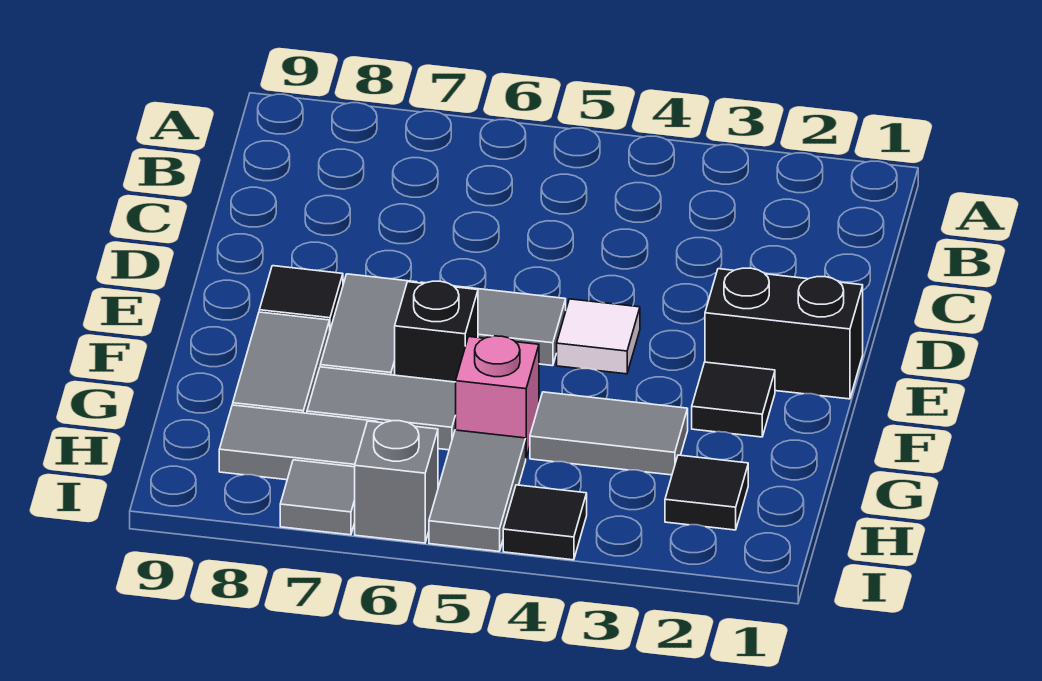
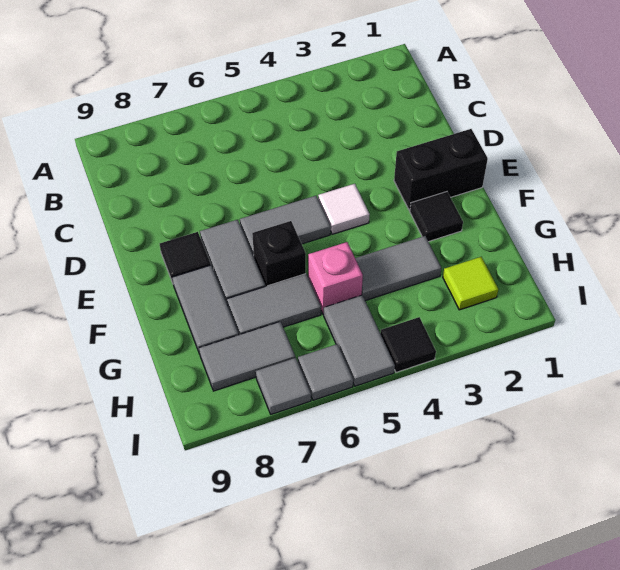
black tile H2 level 1 -> lime tile H2 level 1
grey brick I6 level 1 -> grey tile I6 level 1

